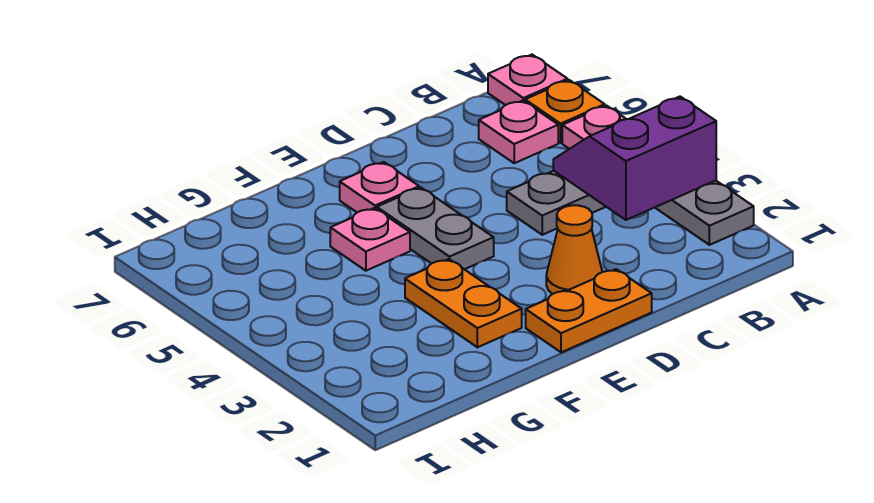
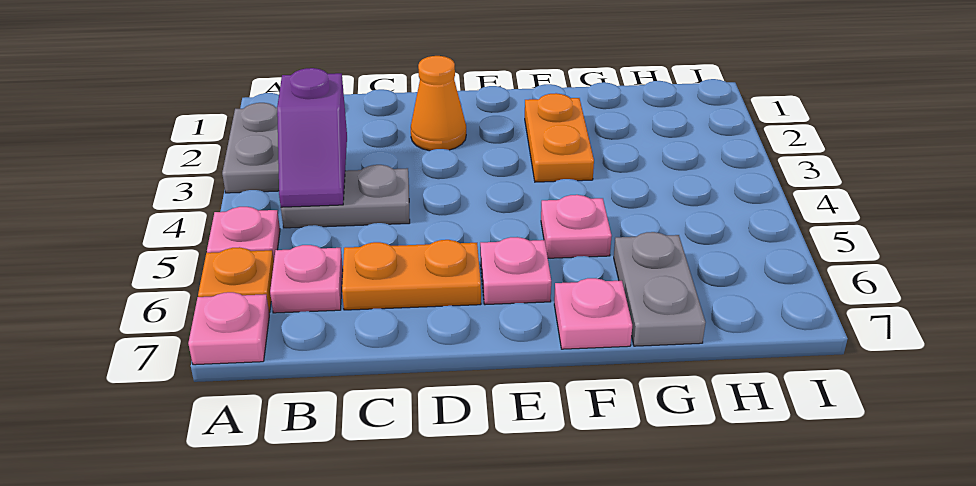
purple slope A3:B4 level 2 top 3 -> purple slope B3:B4 level 2 top 3
orange plate D1:E1 level 1 -> orange plate C6:D6 level 1
grey plate E4:E5 level 1 -> grey plate G6:G7 level 1
none -> pink plate F7 level 1

